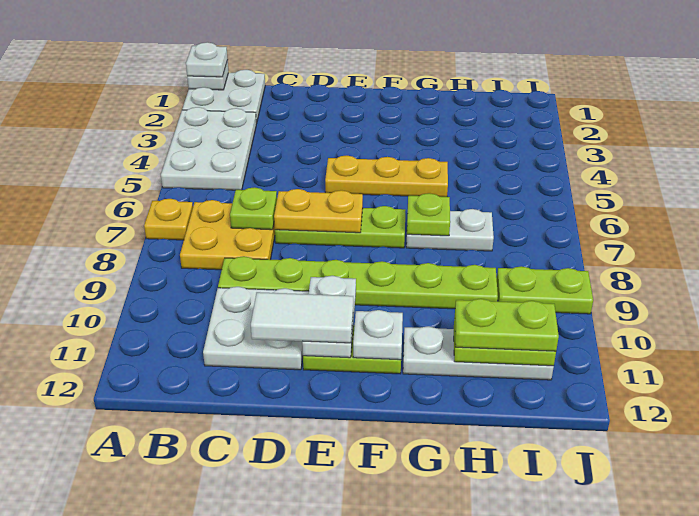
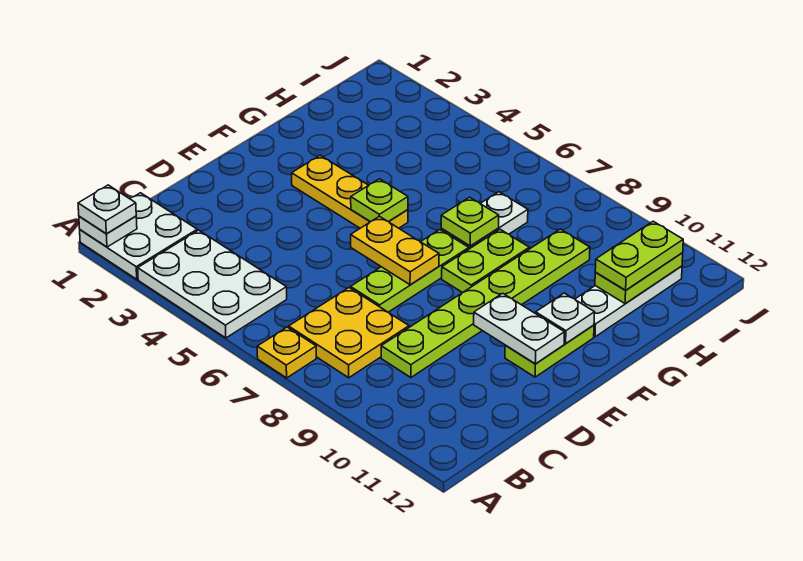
lime plate C7 level 2 -> lime plate F5 level 2
white plate C10:D11 level 1 -> none
yellow plate D7:E7 level 2 -> yellow plate E6:E7 level 2
white tile D11:E11 level 3 -> none
yellow plate E5:G5 level 1 -> yellow plate F3:F5 level 1
lime plate I9:J9 level 1 -> lime plate F8:G8 level 1

